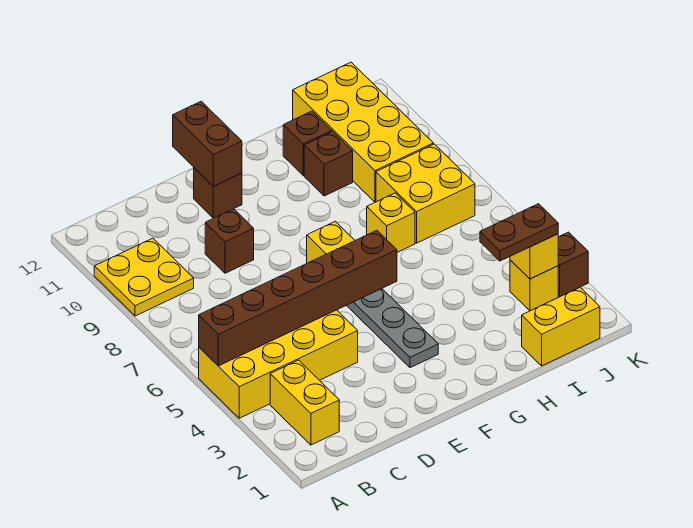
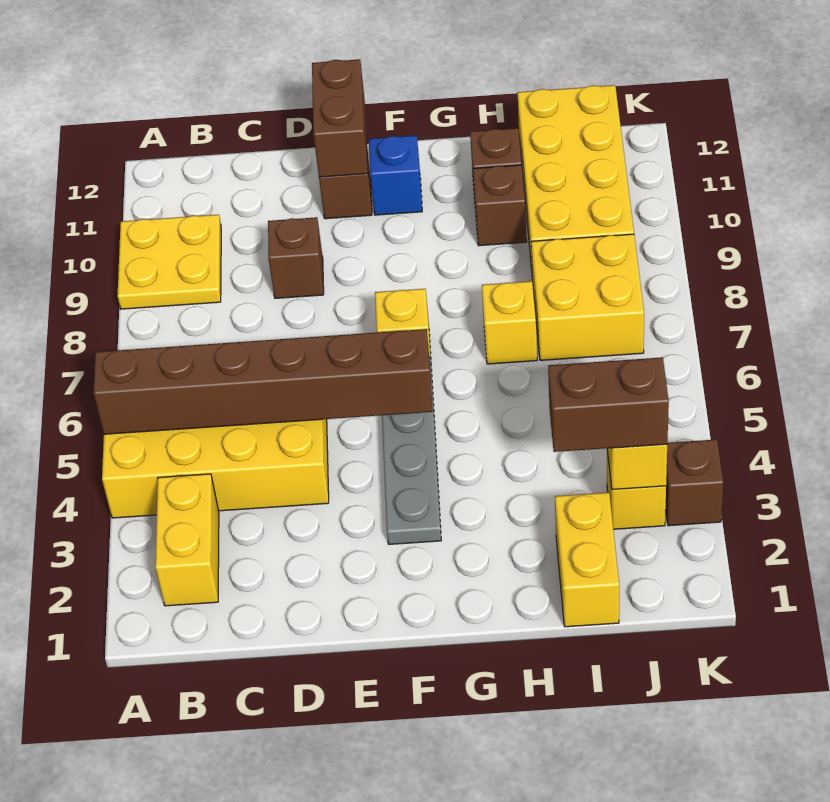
none -> blue brick F11 level 1
yellow brick I1:J1 level 1 -> yellow brick I1:I2 level 1
brown plate I3:J3 level 3 -> brown brick I3:J3 level 3

